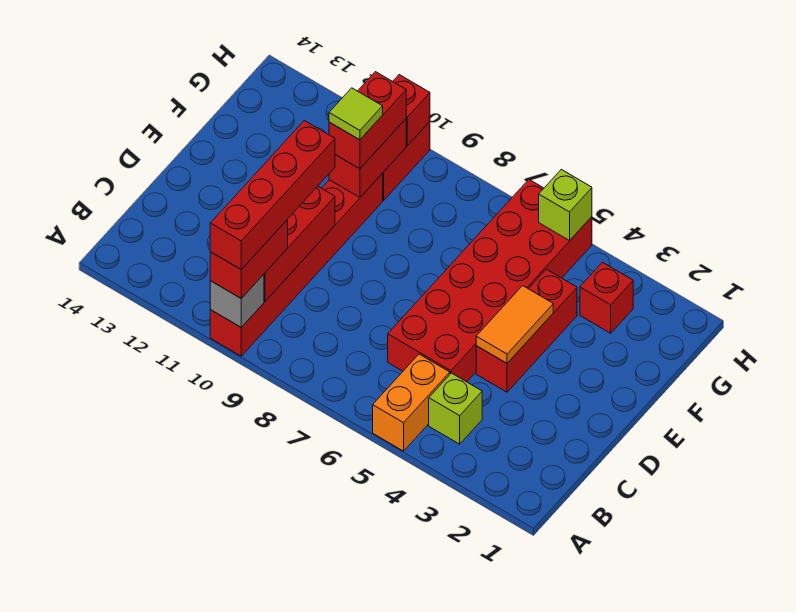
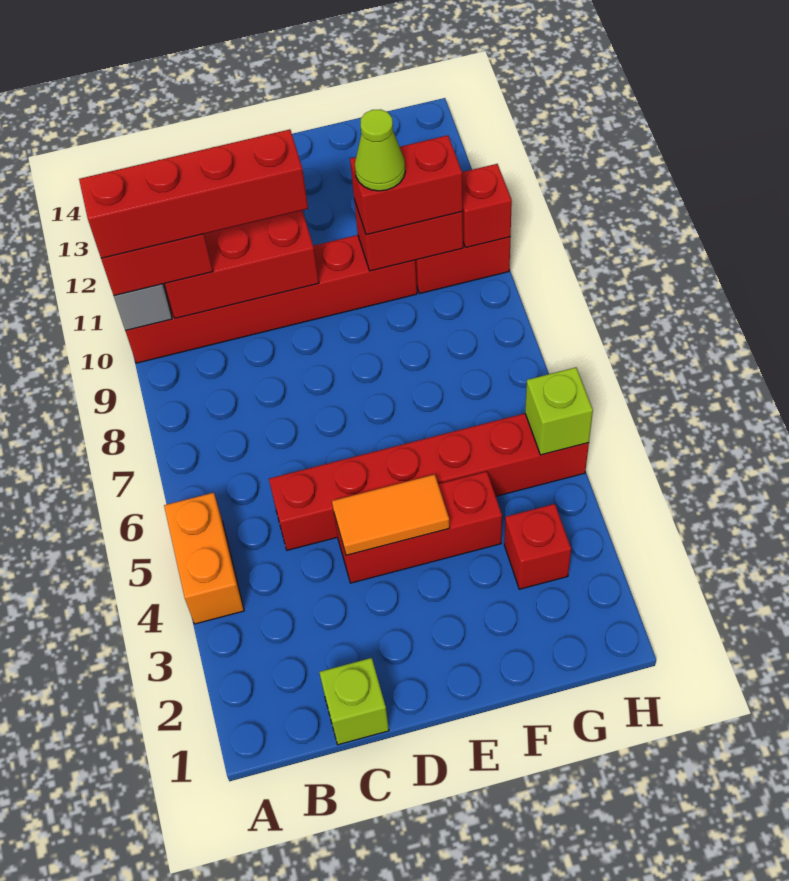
orange brick A5:B5 level 1 -> orange brick A4:A5 level 1
lime brick B4 level 1 -> lime brick C1 level 1
red brick C5:H6 level 1 -> red brick C5:H5 level 1
lime tile F10 level 4 -> lime cone F10 level 4

